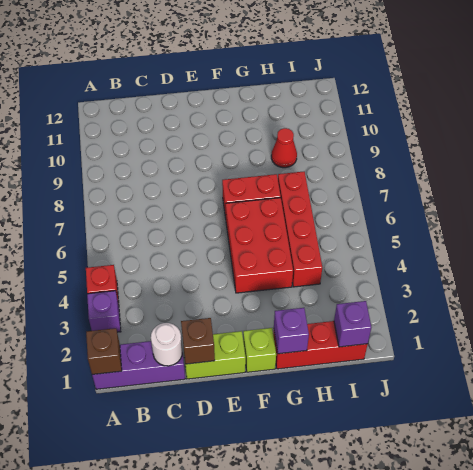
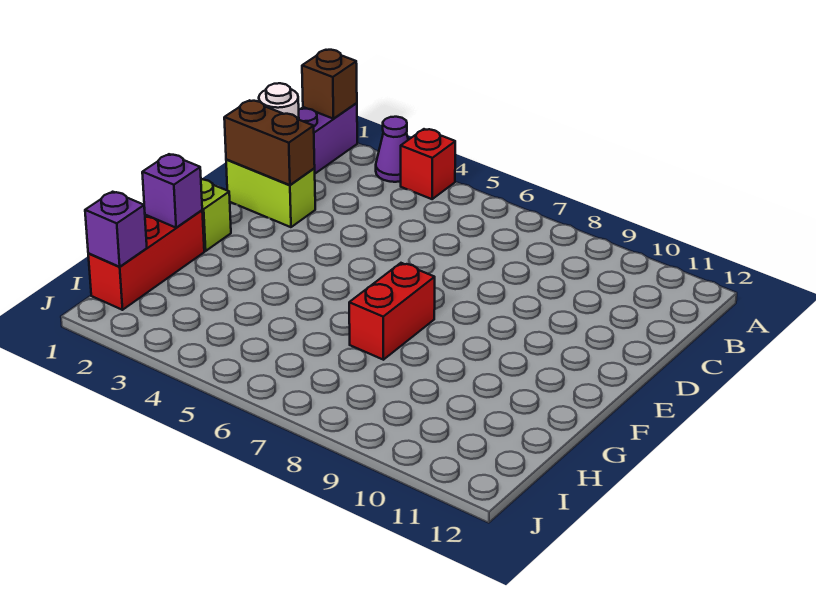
purple brick A3 level 1 -> purple cone A3 level 1
lime brick D1:E1 level 1 -> lime brick D1:D2 level 1
brown brick D1 level 2 -> brown brick D1:D2 level 2
red brick F4:G6 level 1 -> none
red brick H4:H7 level 1 -> none
red cone H9 level 1 -> none

